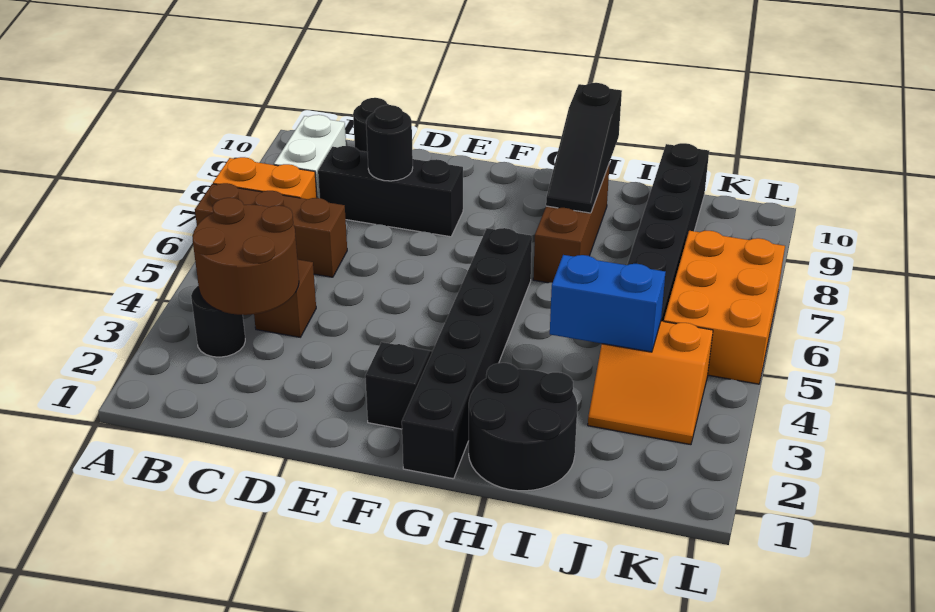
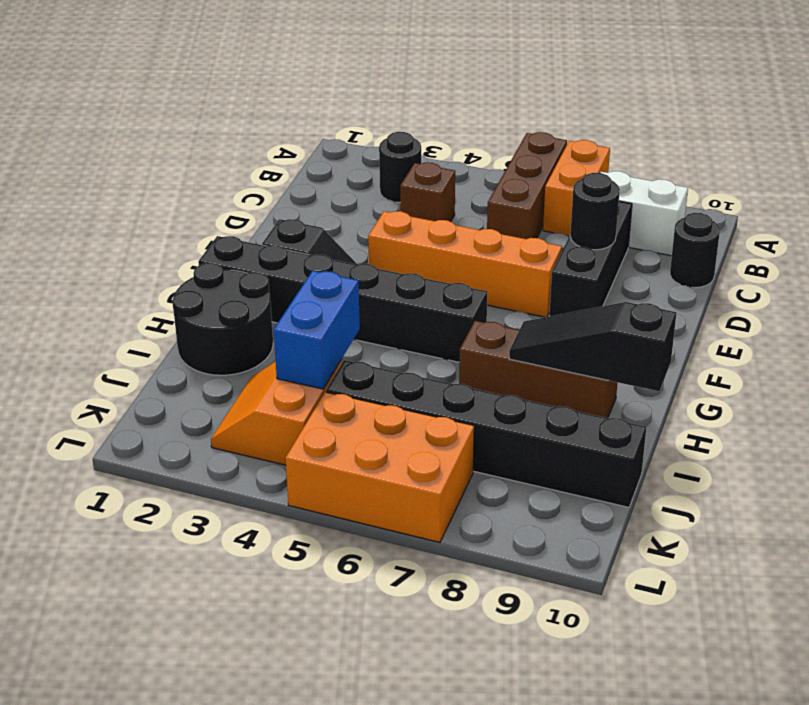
brown round brick B3:C4 level 2 -> none
none -> orange brick E4:E7 level 1

